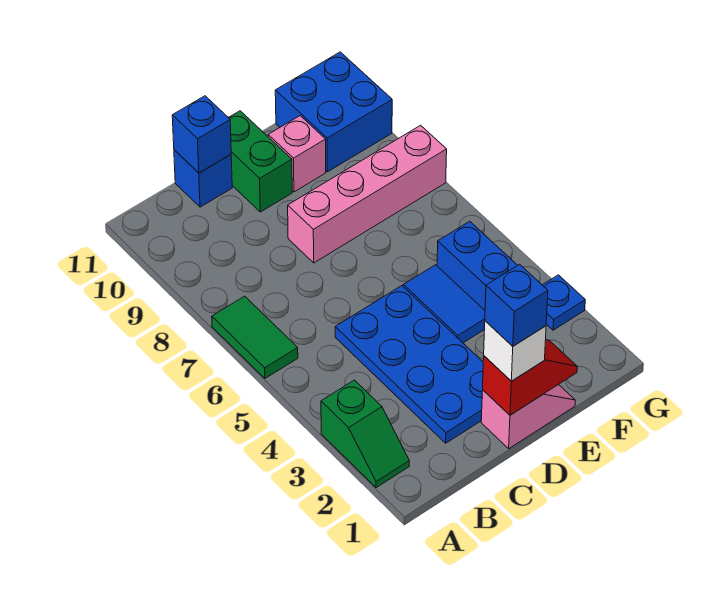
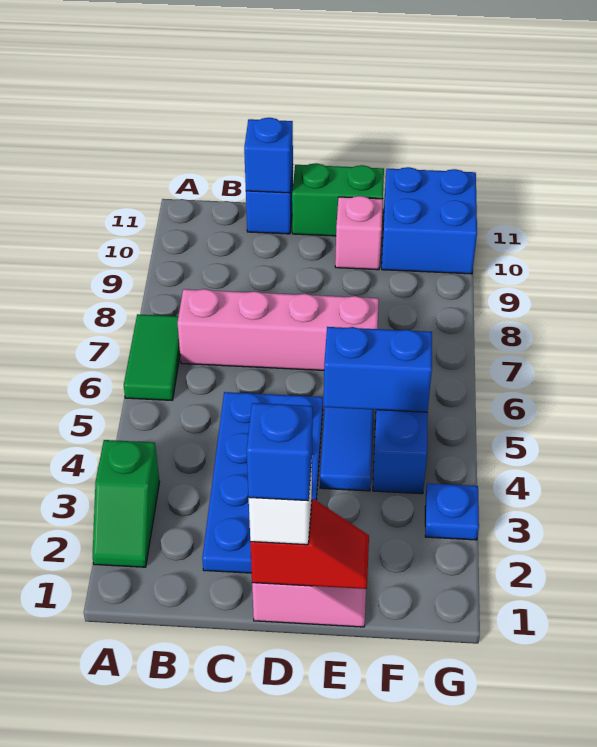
pink brick D8:G8 level 1 -> pink brick B7:E7 level 1
green brick D10:D11 level 1 -> green brick D11:E11 level 1
none -> blue brick E5:F5 level 2

